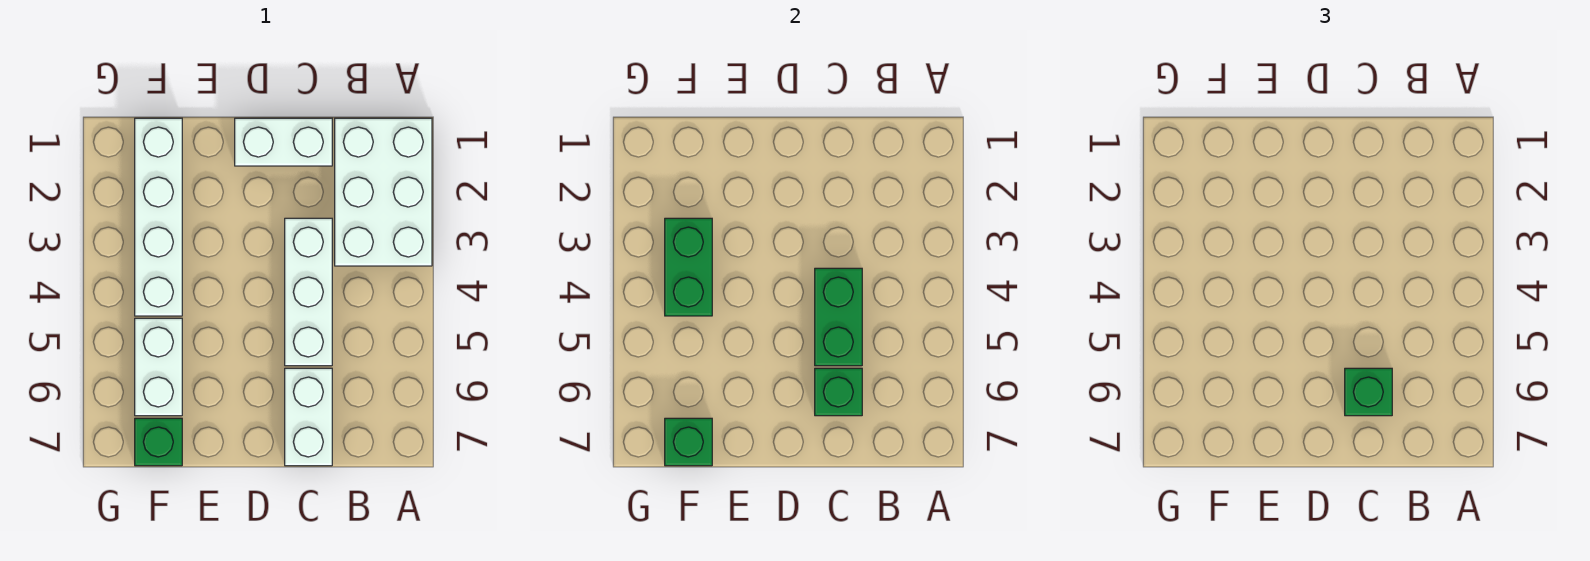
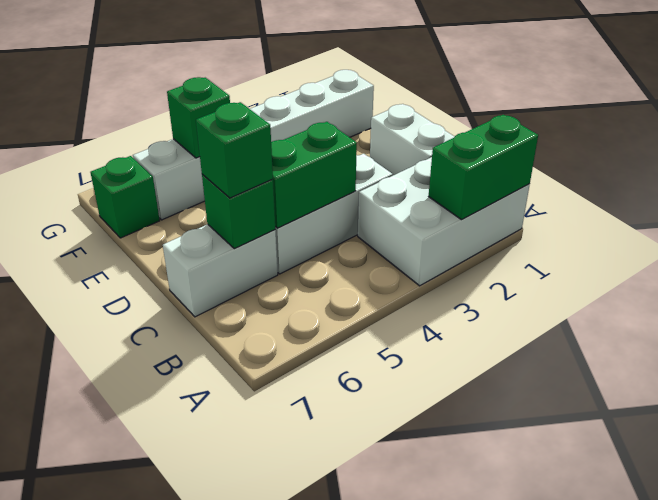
green brick F3:F4 level 2 -> green brick A1:A2 level 2
green brick F7 level 2 -> green brick F5 level 2

